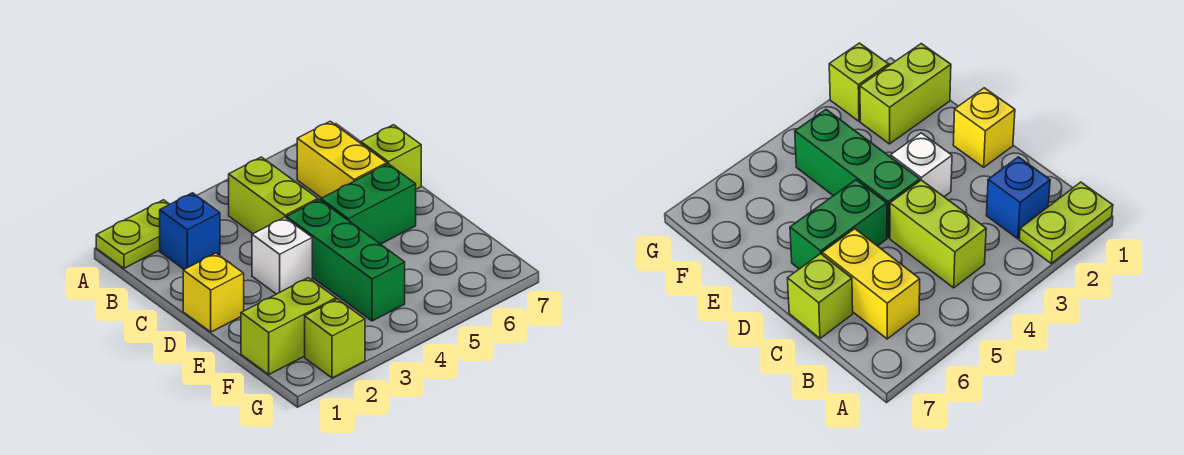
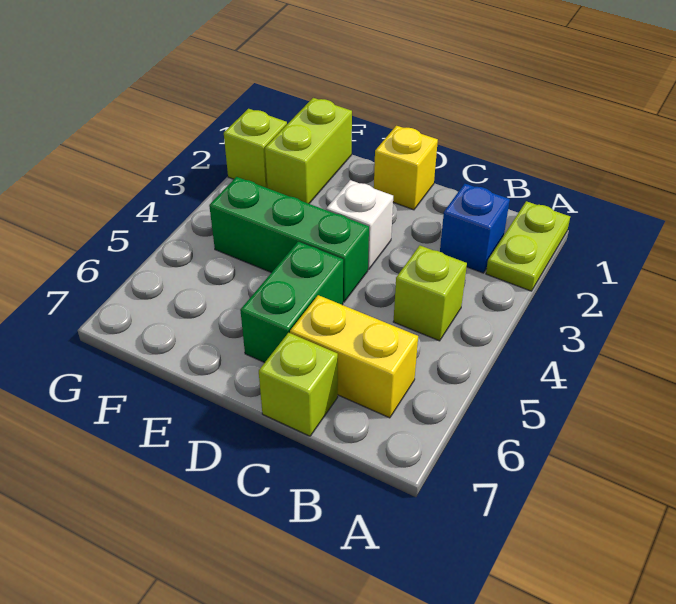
lime brick B4:C4 level 1 -> lime brick B4 level 1

